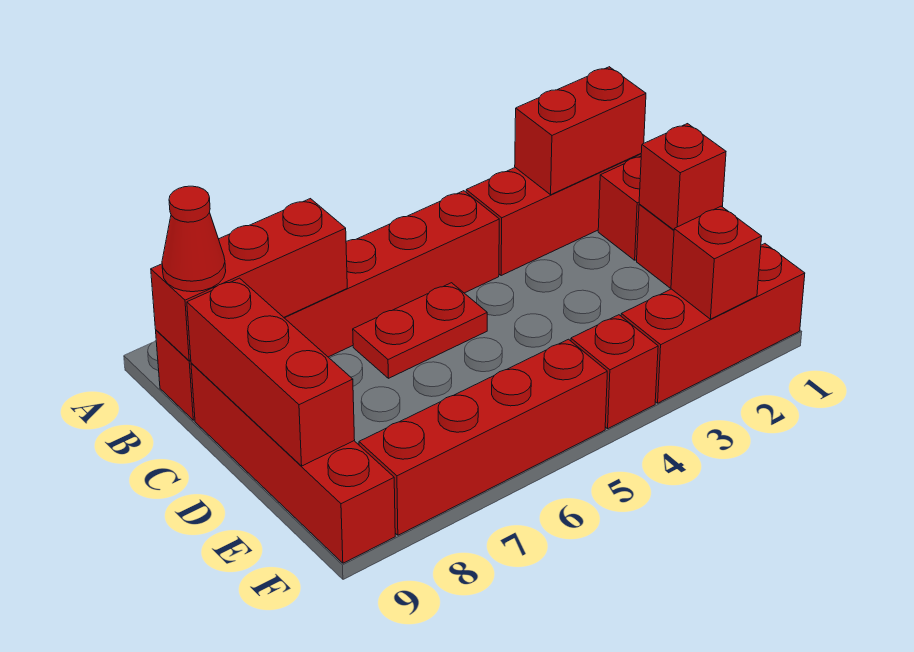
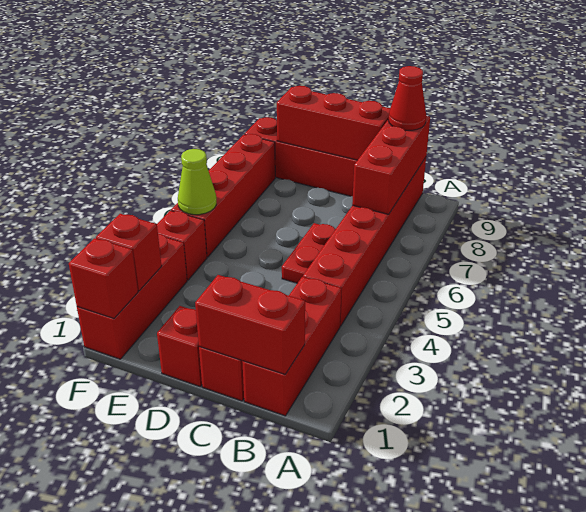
red brick B1:B2 level 2 -> red brick B1:C1 level 2
red brick D1 level 2 -> red brick F1 level 2
none -> lime cone F5 level 2

